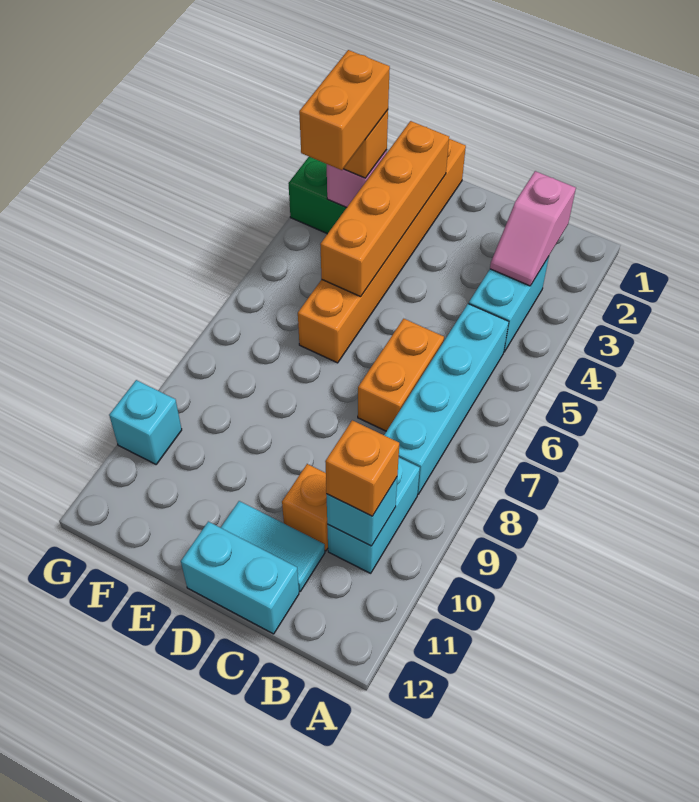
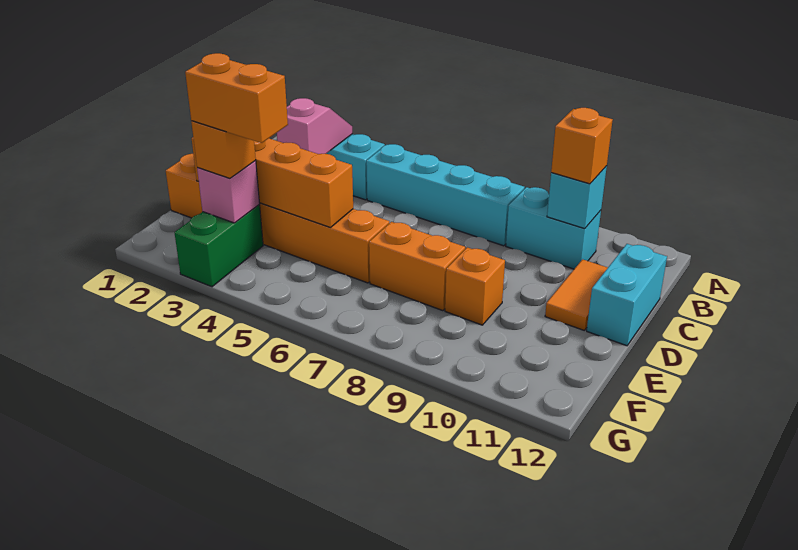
pink slope B2:B3 level 2 top 2 -> pink slope B3:C3 level 2 top C
orange brick C6:C7 level 1 -> orange brick E7:E8 level 1
orange brick C10 level 1 -> orange brick E9 level 1
cyan tile C11:D11 level 1 -> orange tile C11:D11 level 1
cyan brick G10 level 1 -> none

